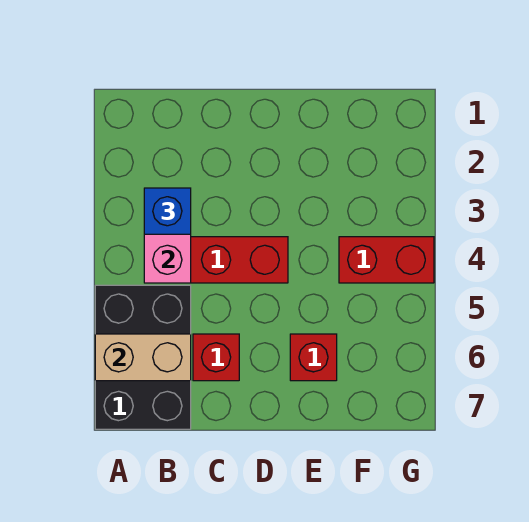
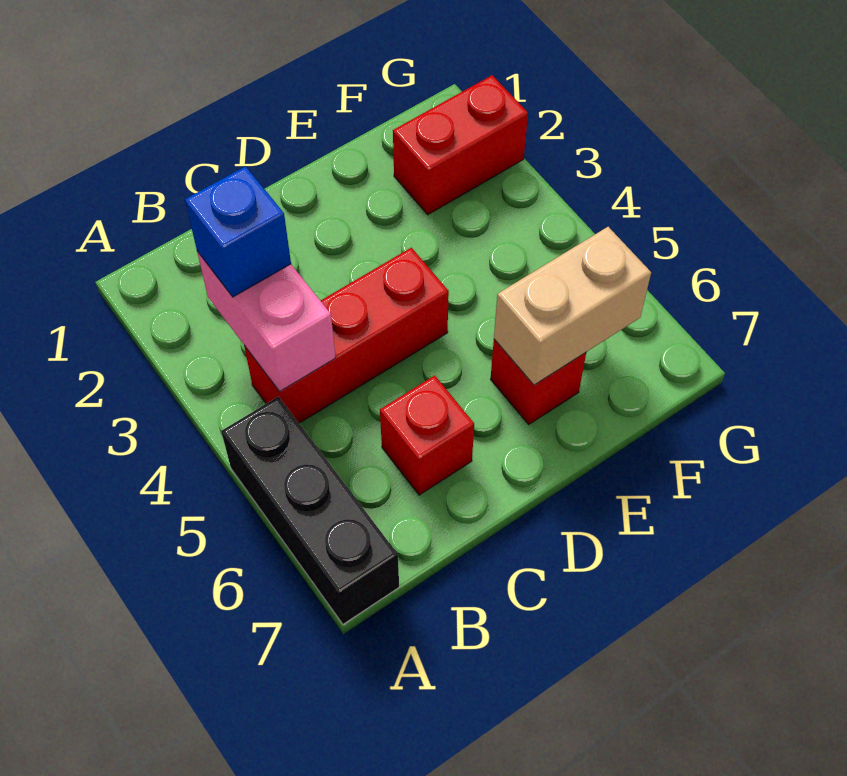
black brick A5:B7 level 1 -> black brick A5:A7 level 1
tan brick A6:B6 level 2 -> tan brick E6:F6 level 2
red brick F4:G4 level 1 -> red brick F2:G2 level 1

